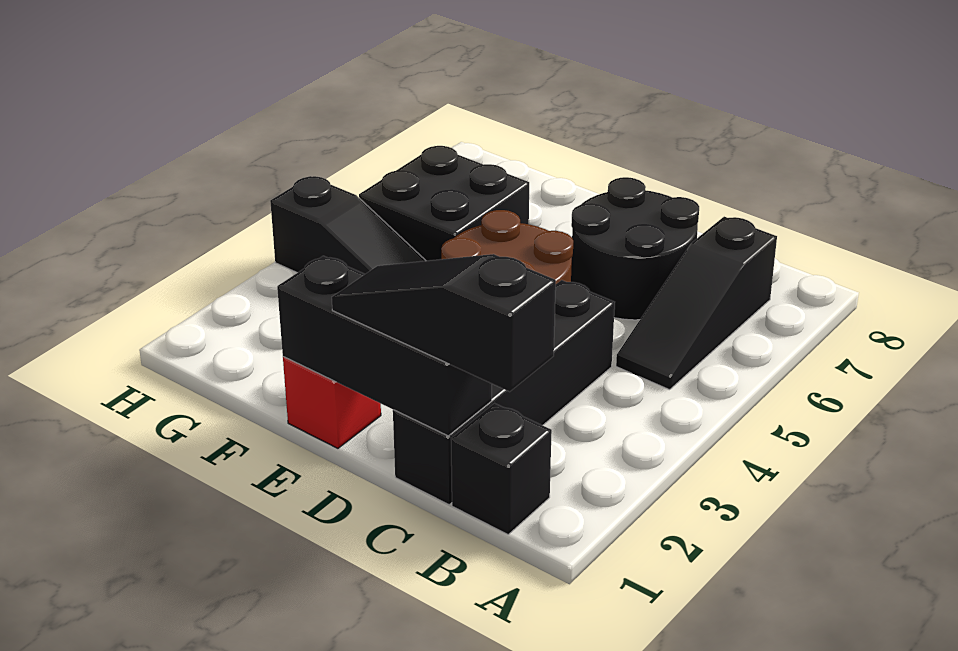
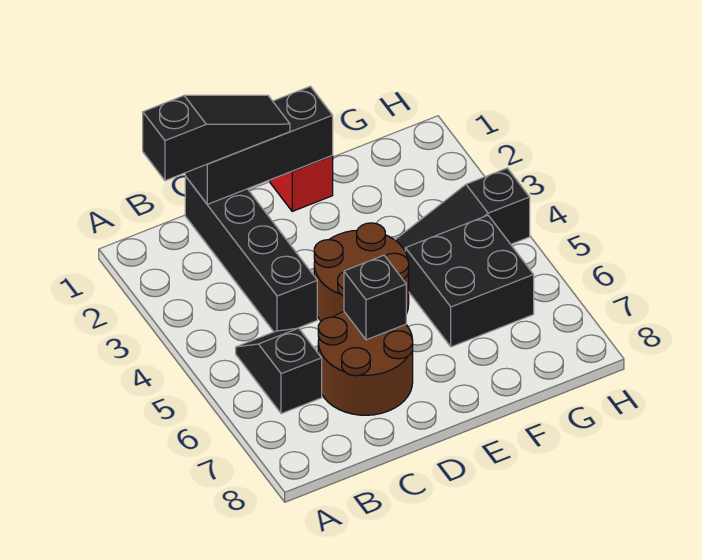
black brick B1 level 1 -> black brick D6 level 2
black slope B5:B7 level 1 top 7 -> black slope B5:B6 level 1 top 6
black round brick C6:D7 level 1 -> brown round brick C6:D7 level 1

